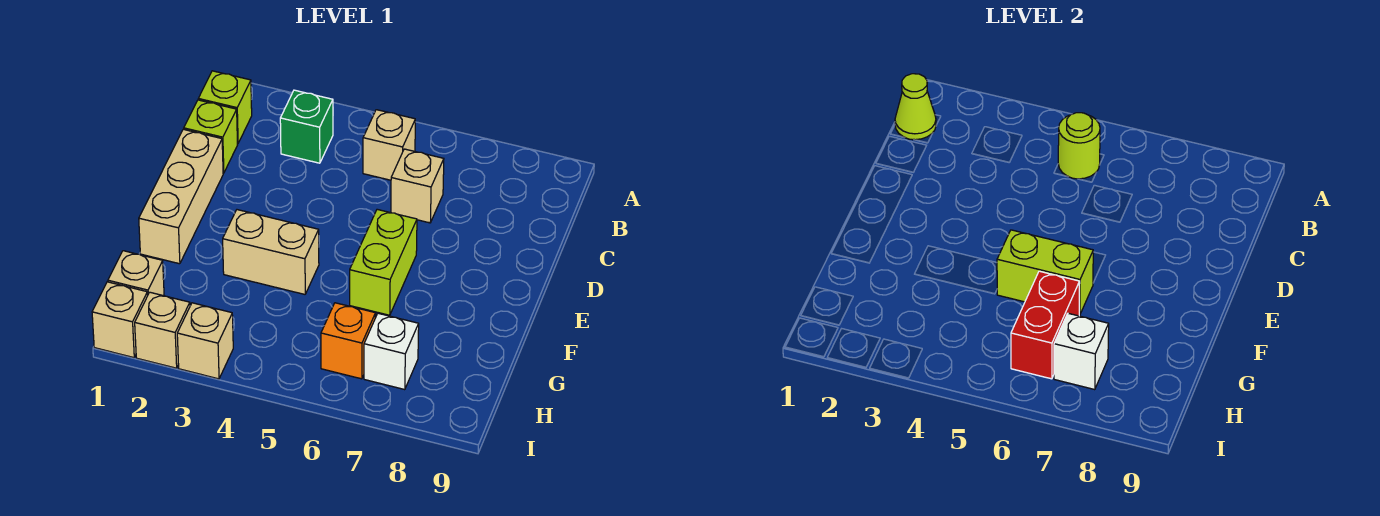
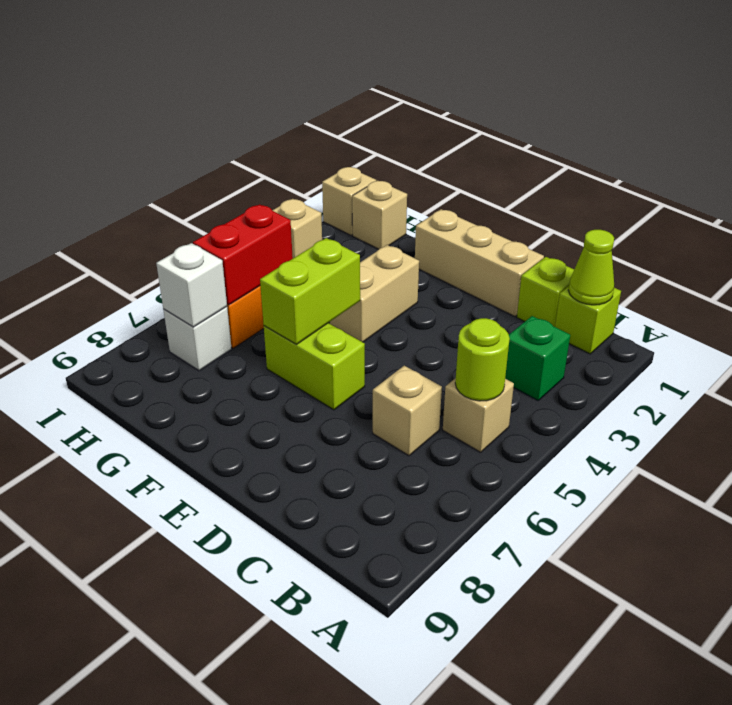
red brick G6:H6 level 2 -> red brick H5:H6 level 2
tan brick I2 level 1 -> none

